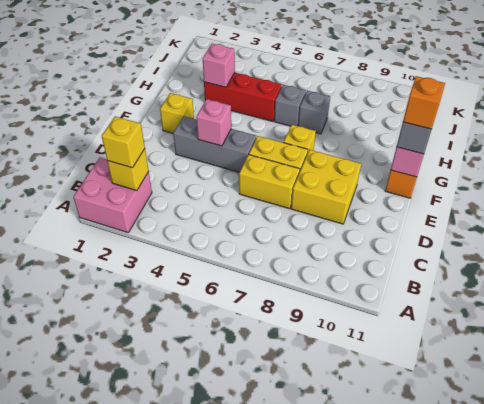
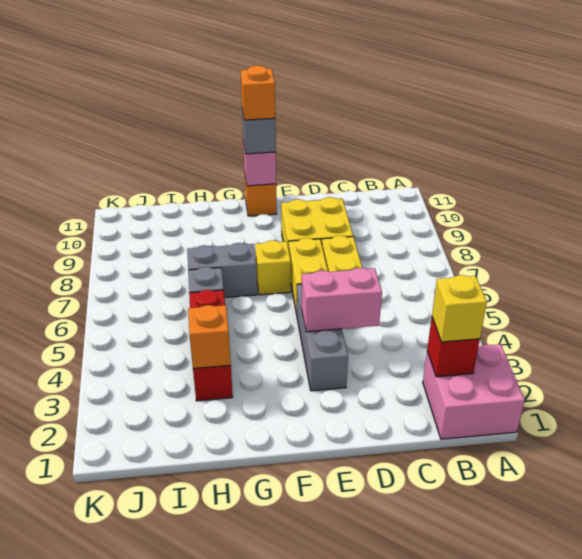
yellow brick B2 level 2 -> red brick B2 level 2
pink brick E4 level 2 -> pink brick D4:E4 level 2
yellow brick F2 level 1 -> none
pink brick H3 level 2 -> orange brick H3 level 2
grey brick H7 level 1 -> grey brick G7:H7 level 1

